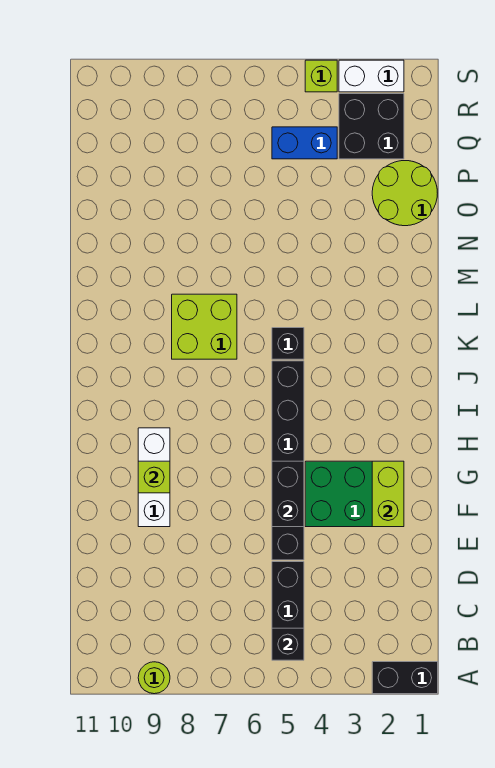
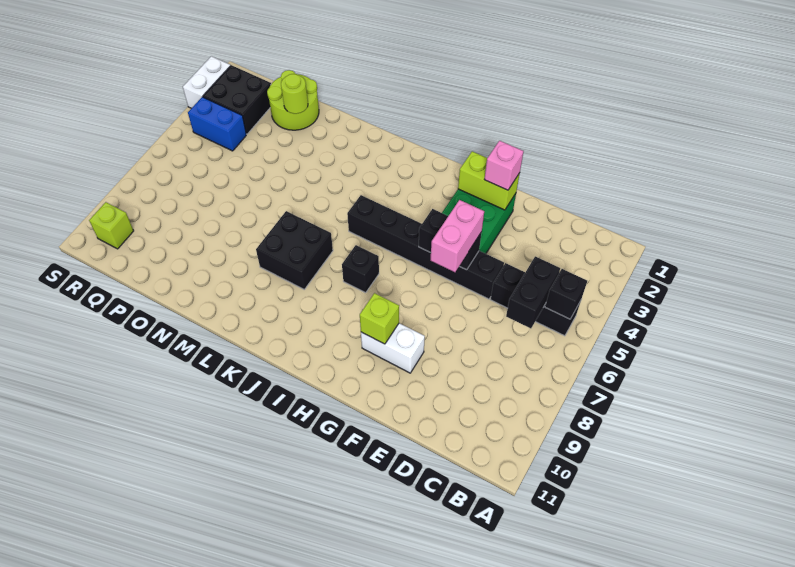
black brick A1:A2 level 1 -> black brick C5:C6 level 2
lime round brick A9 level 1 -> lime round brick O2 level 2
none -> pink brick F2 level 3
none -> pink brick F5:F6 level 3
white brick F9:H9 level 1 -> white brick F9:G9 level 1
black brick K5 level 1 -> black brick I7 level 1
lime brick K7:L8 level 1 -> black brick K7:L8 level 1
blue brick Q4:Q5 level 1 -> blue brick Q4:R4 level 1
lime brick S4 level 1 -> lime brick R10 level 1

